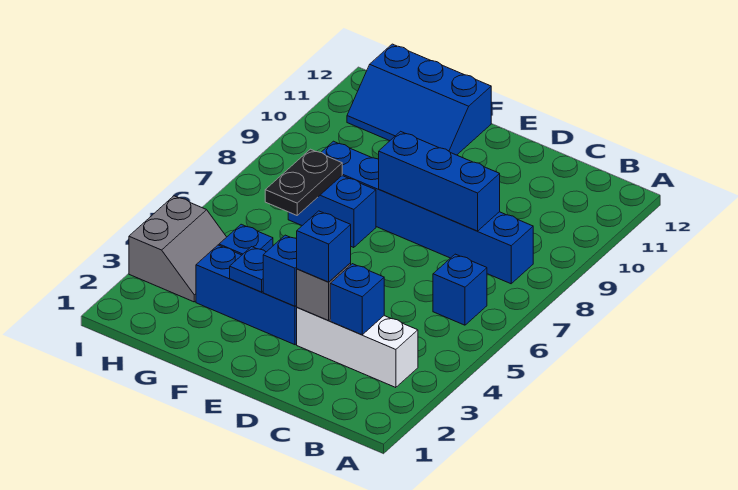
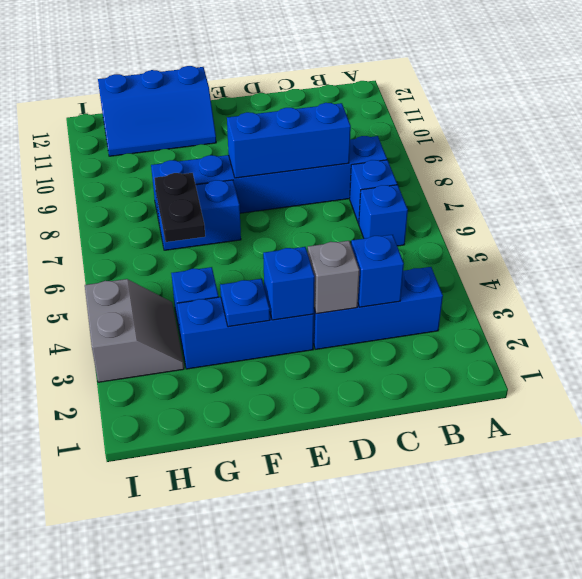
white brick B3:D3 level 1 -> blue brick B3:D3 level 1
blue brick D3 level 3 -> blue brick B7 level 1

